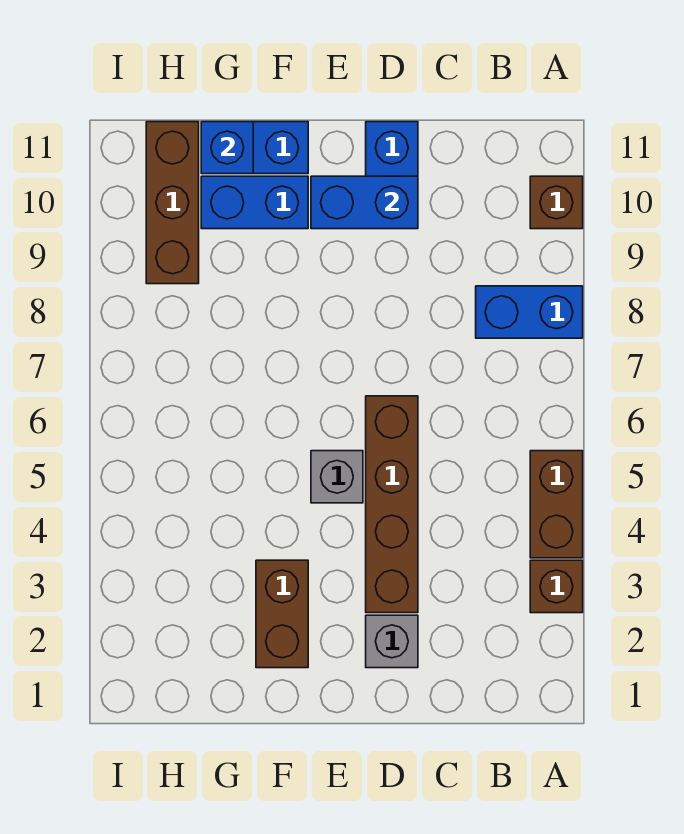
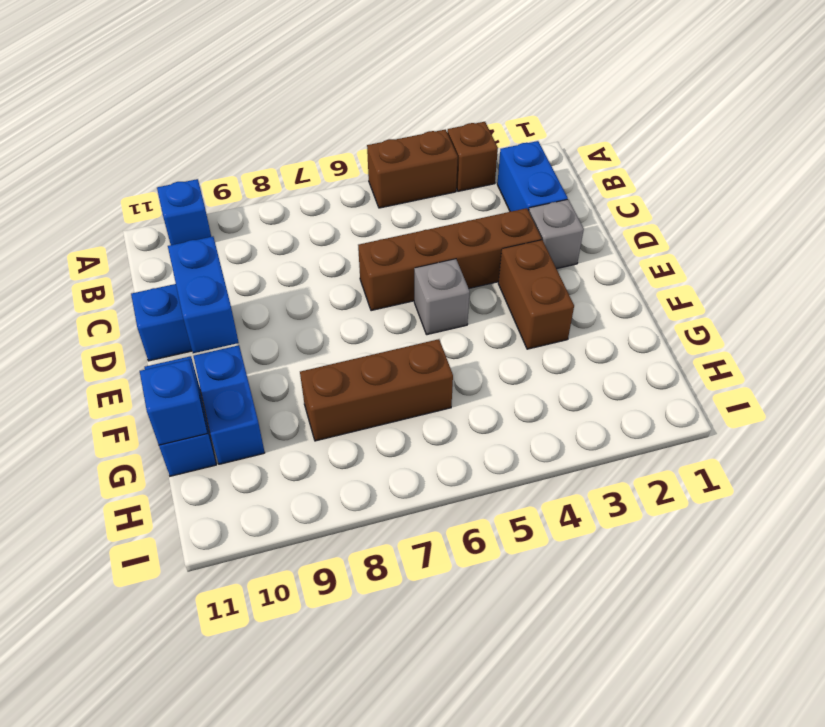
blue brick A8:B8 level 1 -> blue brick B2:C2 level 1
brown brick A10 level 1 -> blue brick A10 level 1
brown brick F2:F3 level 1 -> brown brick E3:F3 level 1
brown brick H9:H11 level 1 -> brown brick G6:G8 level 1

